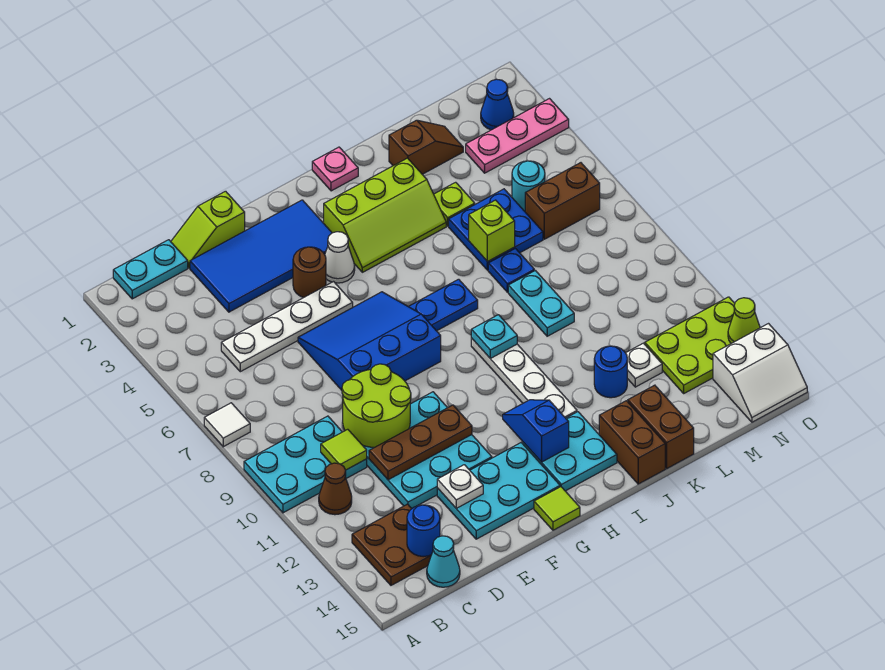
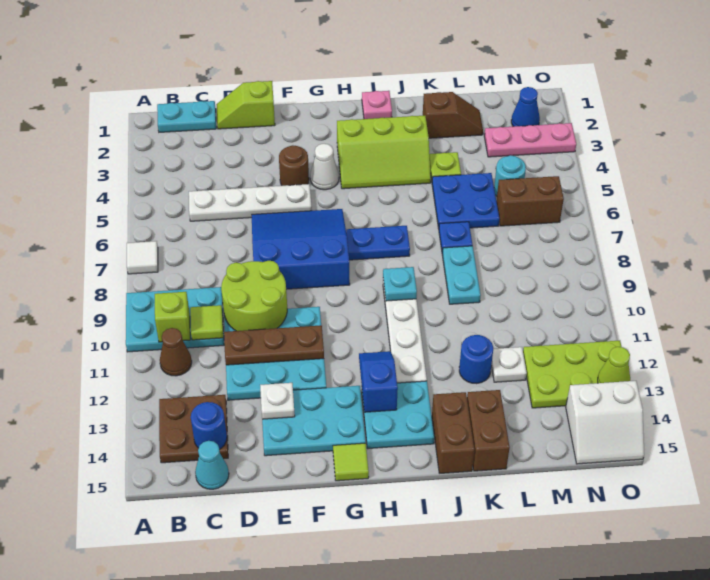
blue tile D2:G3 level 1 -> none
lime brick K6 level 2 -> lime brick B10 level 2

